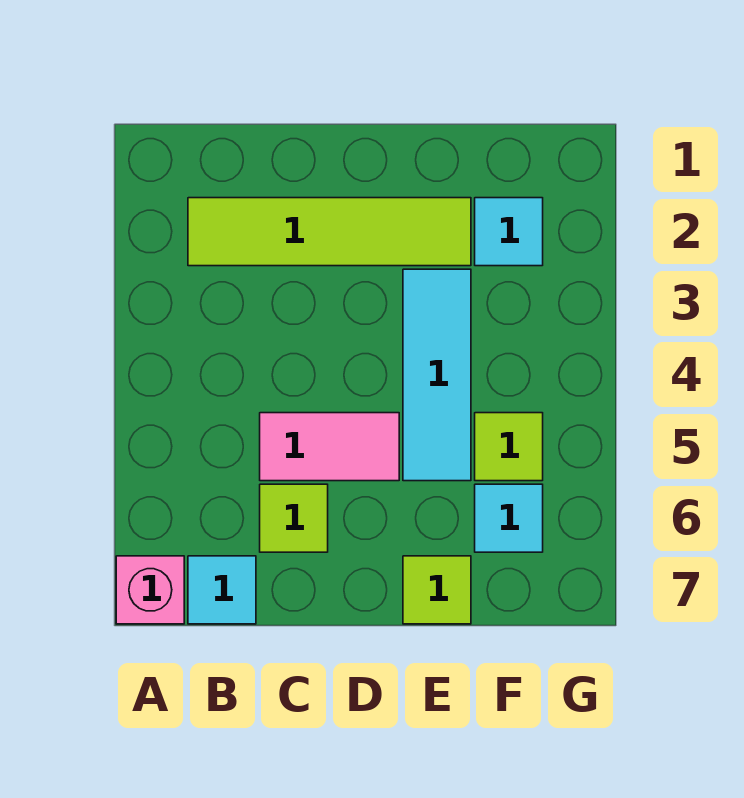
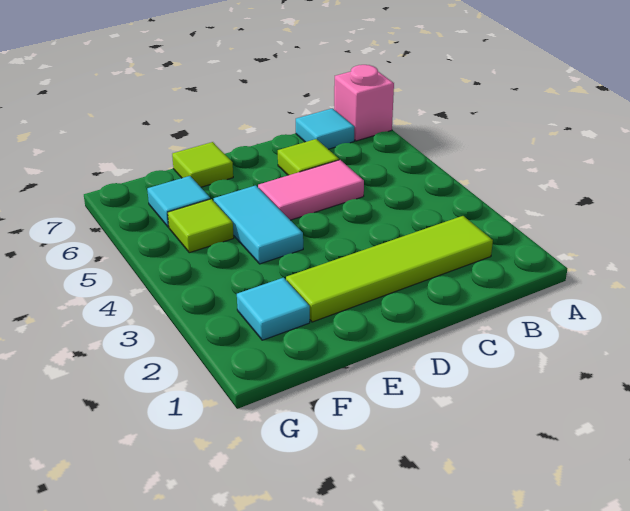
cyan tile E3:E5 level 1 -> cyan tile E4:E5 level 1

